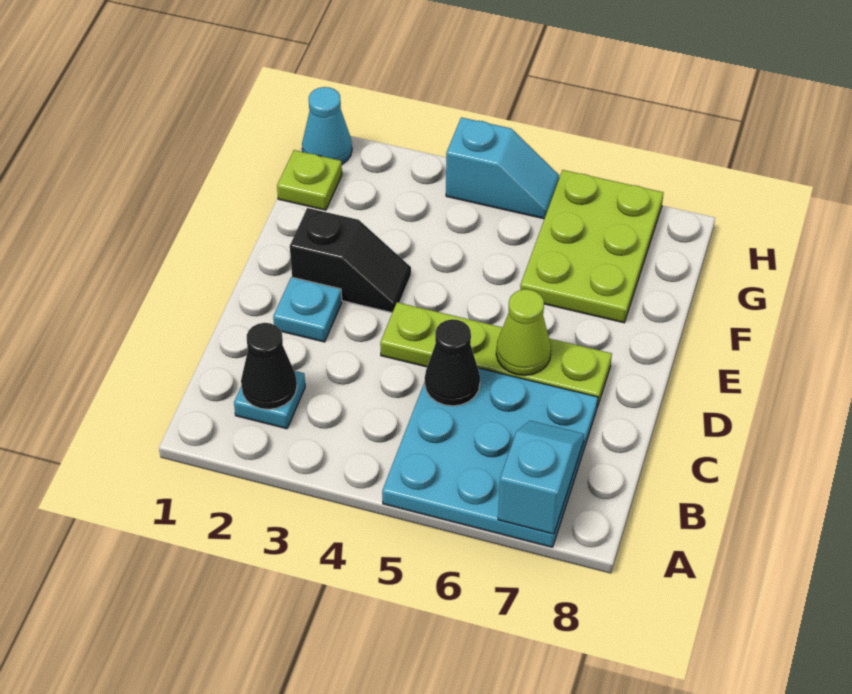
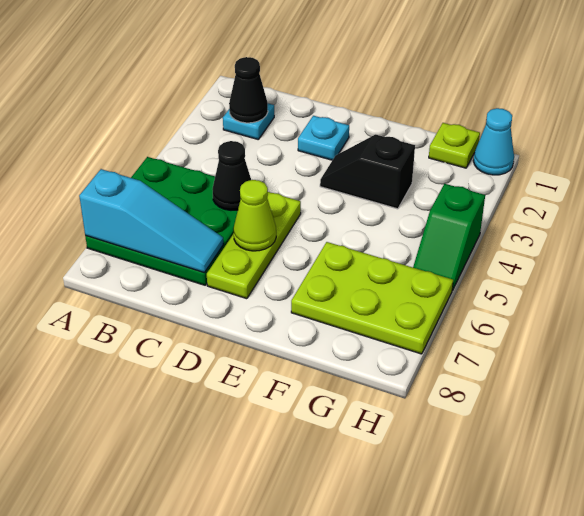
cyan plate A5:C7 level 1 -> green plate A5:C7 level 1
cyan slope A7:B7 level 2 top A -> cyan slope A7:C7 level 2 top A
lime plate D4:D7 level 1 -> lime plate D5:D7 level 1
black slope E2:E3 level 1 top 2 -> black slope E3:F3 level 1 top F
cyan slope H4:H5 level 1 top 4 -> green slope H4:H5 level 1 top 4

